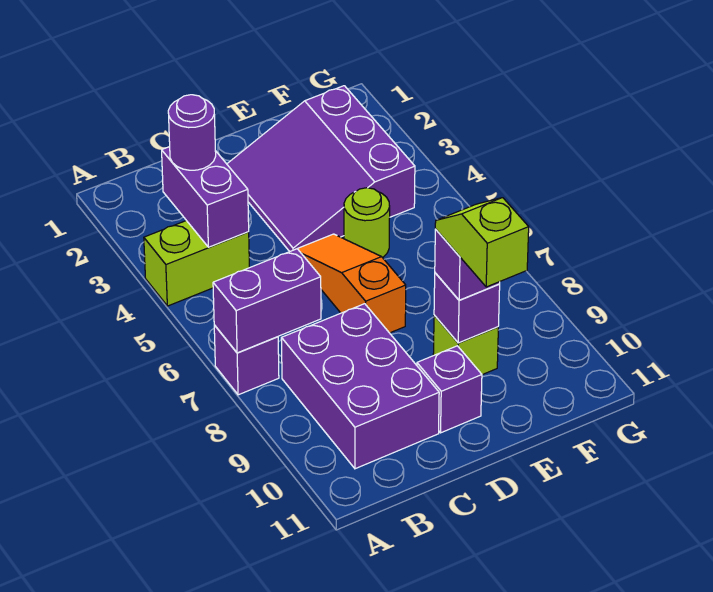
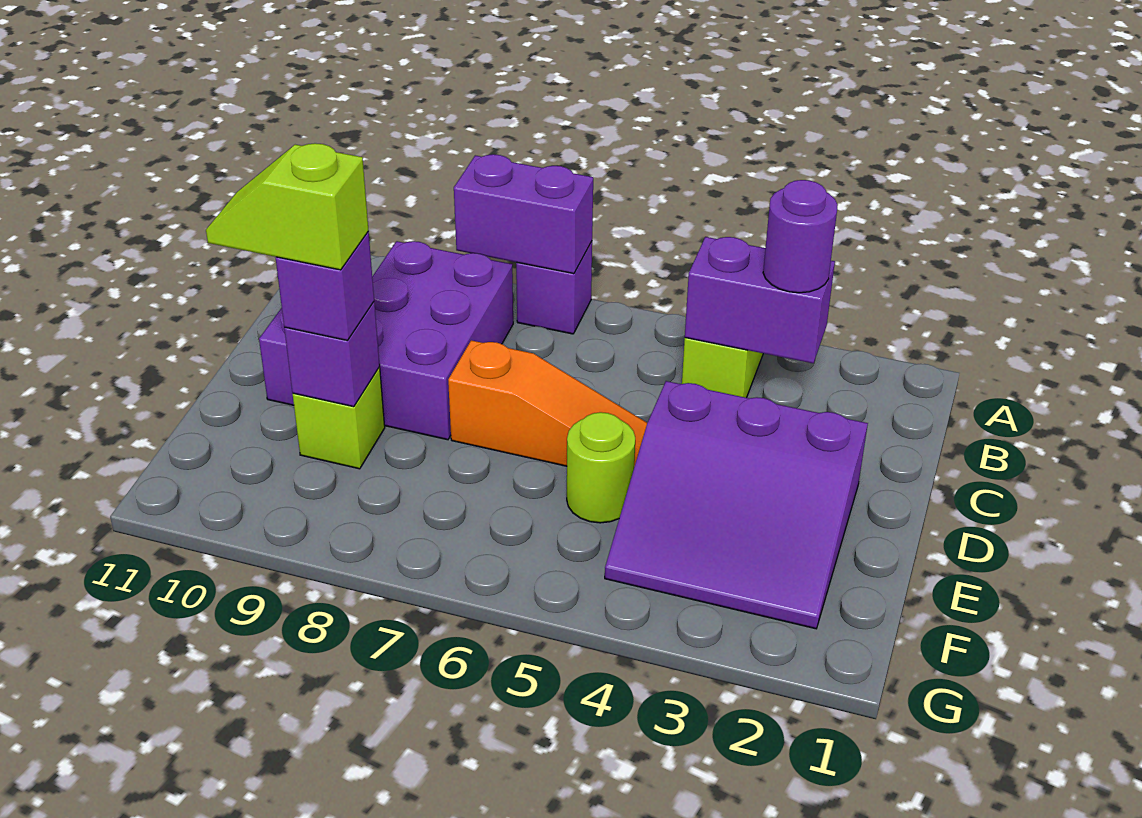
purple brick A7:B7 level 2 -> purple brick A7:A8 level 2
purple brick B8:C10 level 1 -> purple brick B8:D9 level 1
purple slope D2:F4 level 1 top F -> purple slope D2:F4 level 1 top D
lime slope E9:E10 level 4 top 10 -> lime slope E9:E10 level 4 top 9

